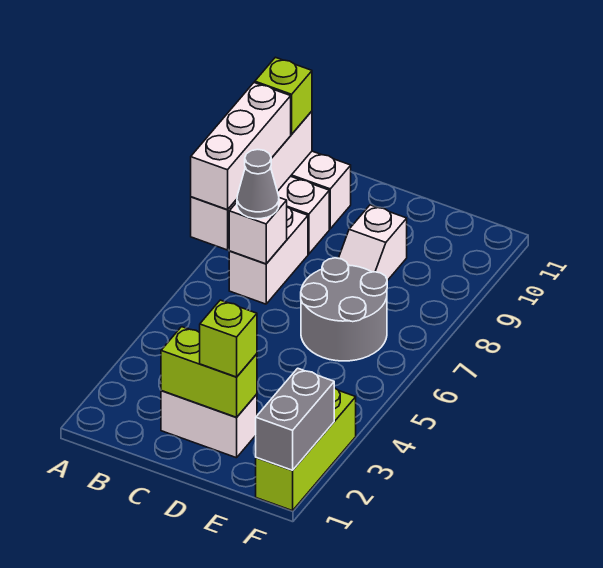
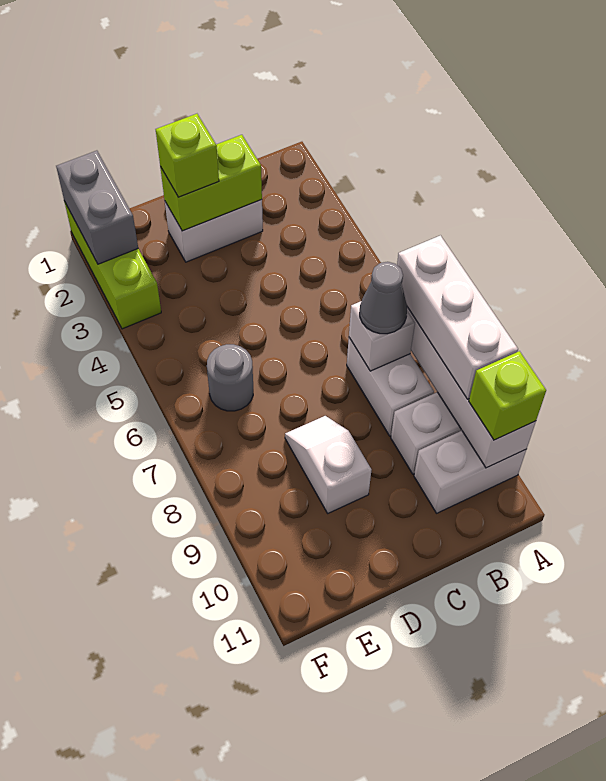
grey round brick D6:E7 level 1 -> grey round brick E6 level 1

